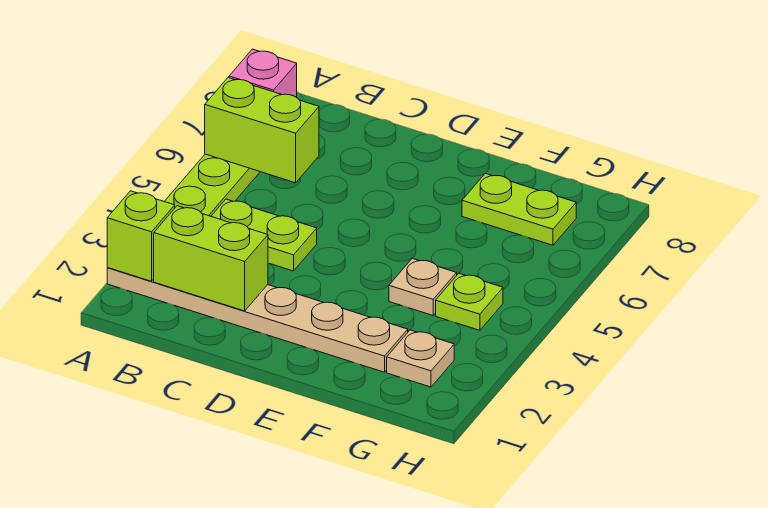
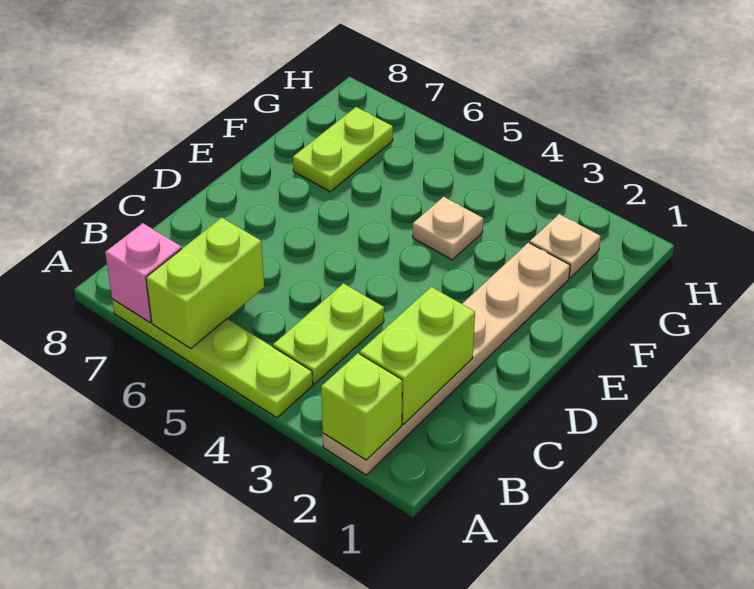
lime plate G4 level 1 -> none

